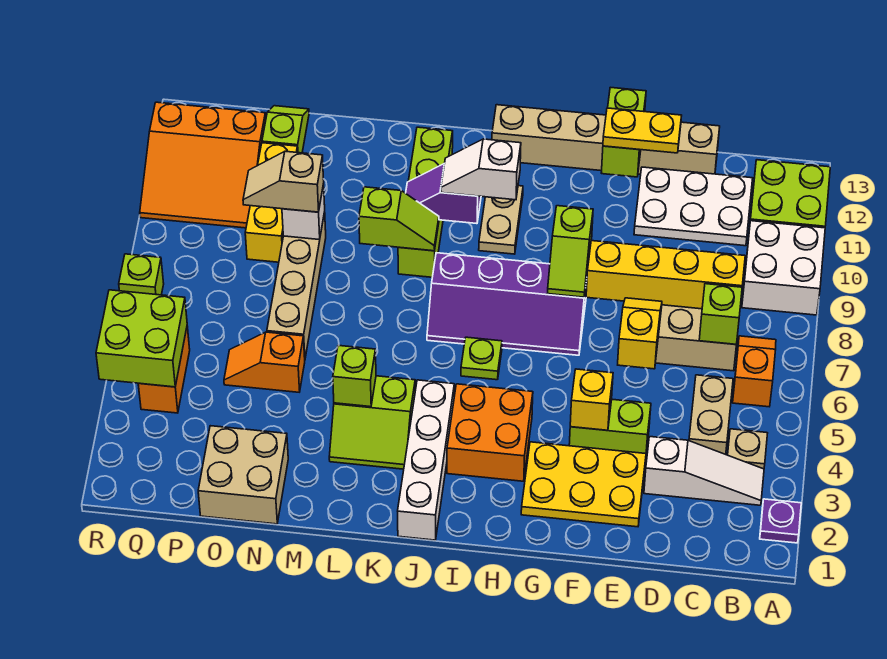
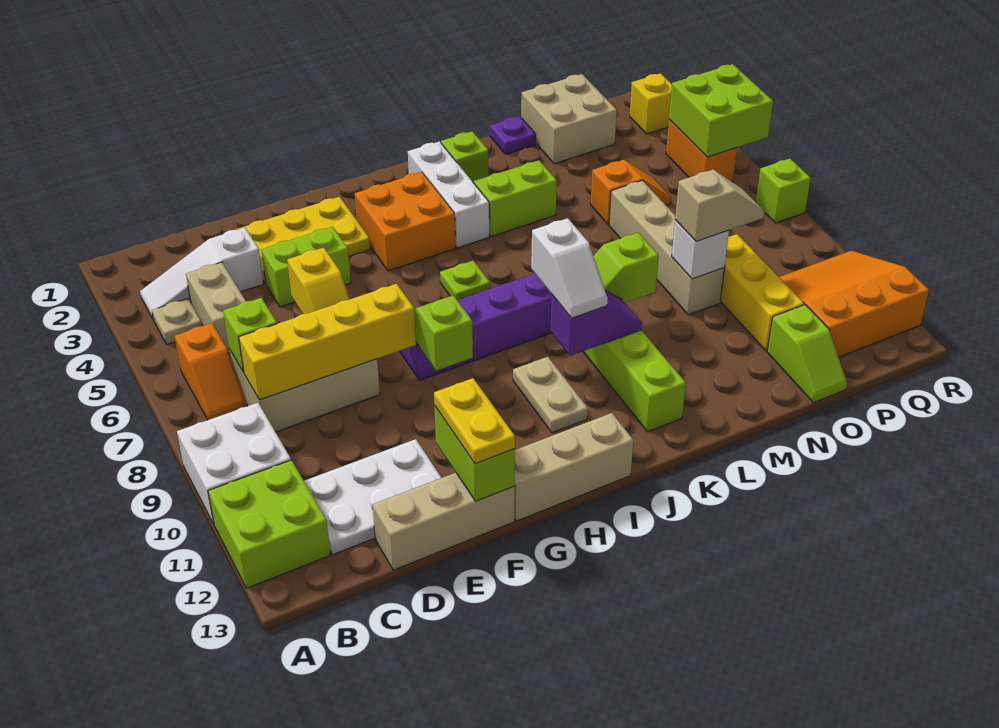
purple plate A2 level 1 -> purple plate M1 level 1
yellow plate E12:F12 level 3 -> yellow plate F12:F13 level 3
yellow brick F4 level 2 -> yellow brick Q2 level 1
white slope I10:J10 level 3 top I -> white slope J9:J10 level 3 top 9
white brick J1:J4 level 1 -> white brick J2:J4 level 1
lime brick L4 level 2 -> lime brick K2 level 1

